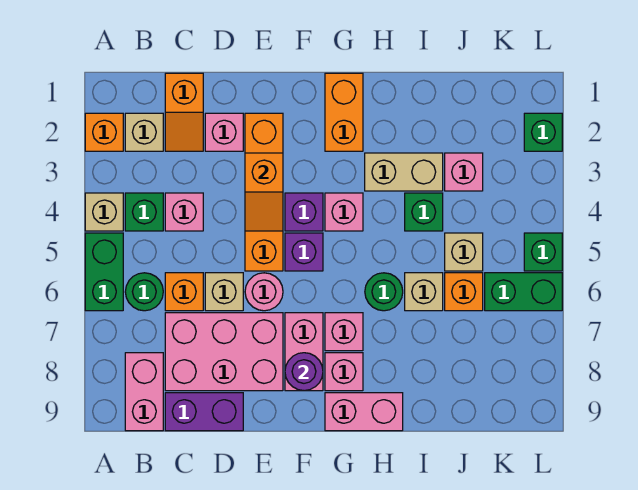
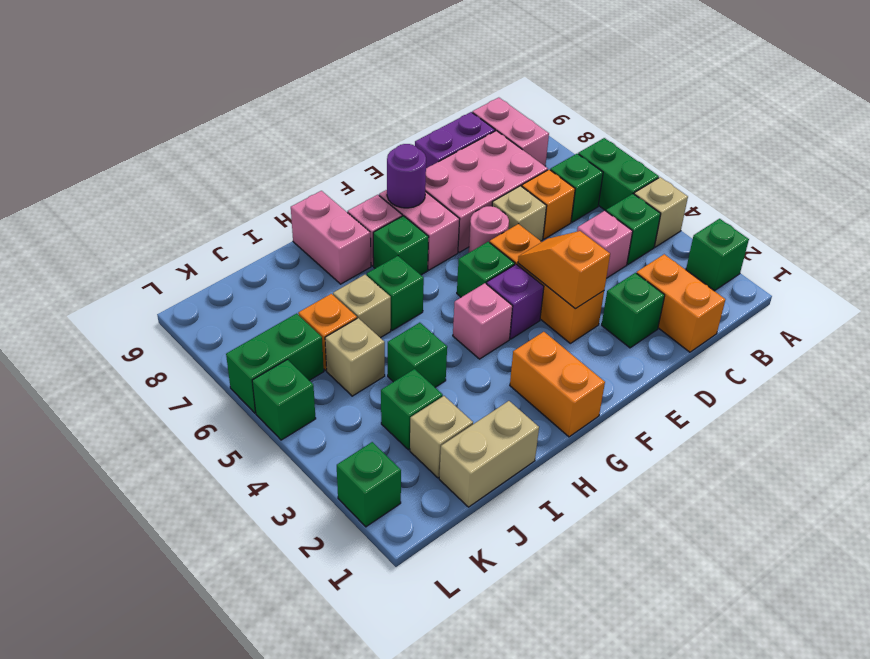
orange brick A2 level 1 -> green brick A2 level 1
tan brick B2 level 1 -> tan brick J2 level 1
green round brick B6 level 1 -> green brick B6 level 1
orange slope C1:C2 level 1 top 1 -> orange brick C1:C2 level 1
pink brick D2 level 1 -> green brick D2 level 1
orange brick E2:E5 level 1 -> orange brick E3:E5 level 1
purple brick F5 level 1 -> green brick F5 level 1
pink brick G7 level 1 -> green brick G7 level 1
pink brick G9:H9 level 1 -> pink brick H8:H9 level 1
tan brick H3:I3 level 1 -> tan brick I1:J1 level 1
green round brick H6 level 1 -> green brick H6 level 1
pink brick J3 level 1 -> green brick J3 level 1

